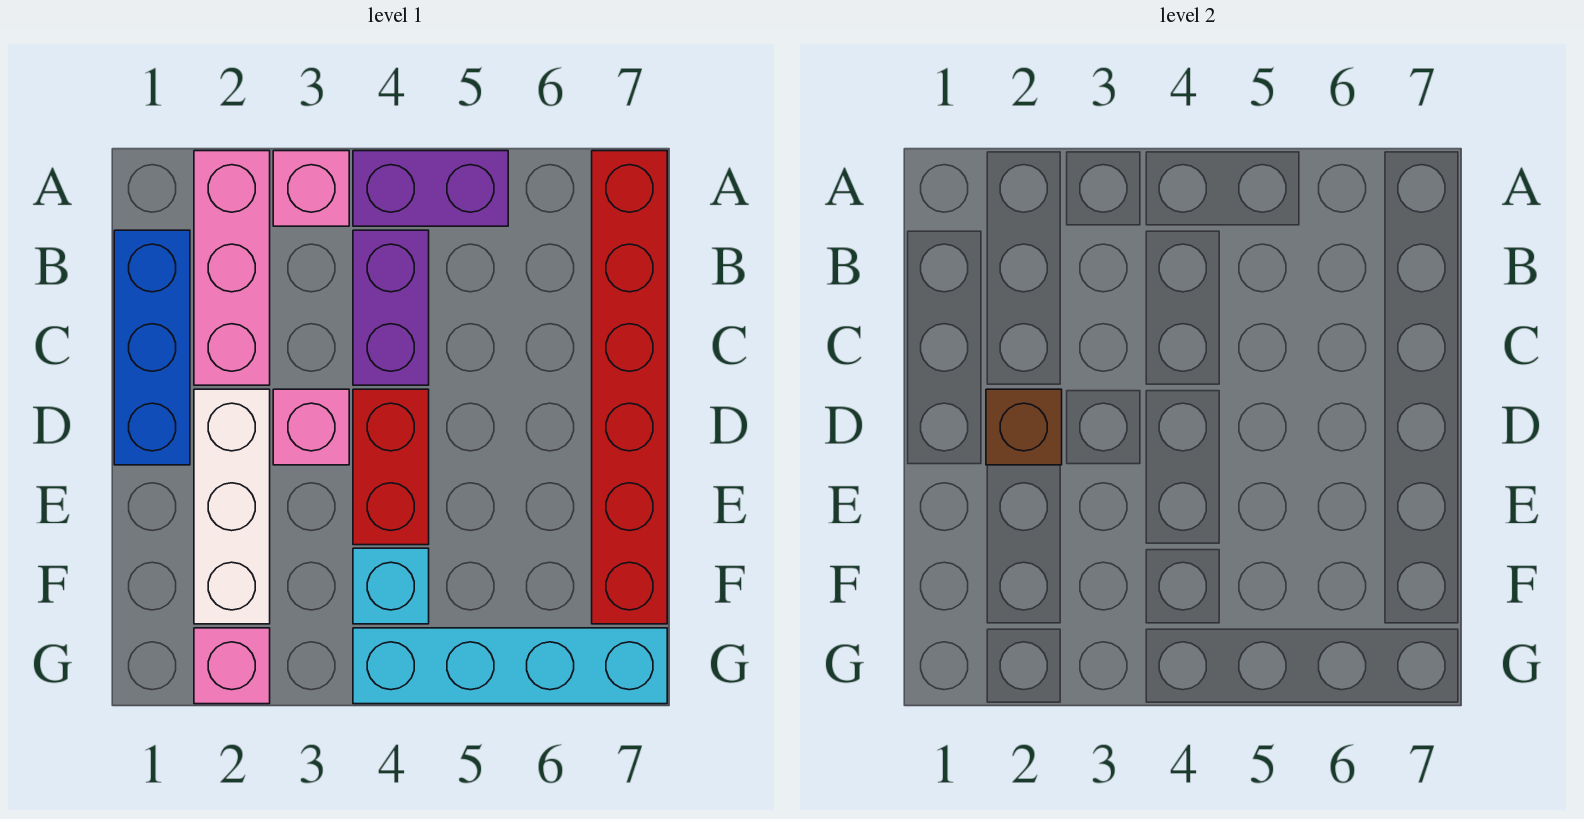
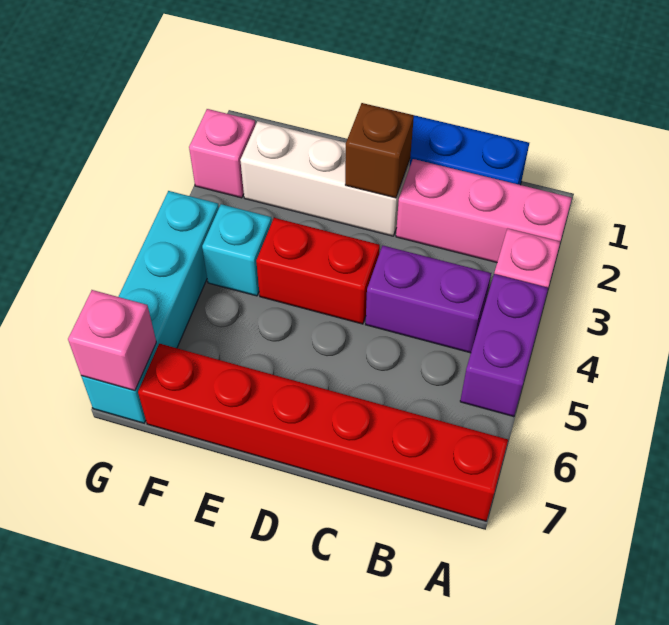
pink brick D3 level 1 -> pink brick G7 level 2

